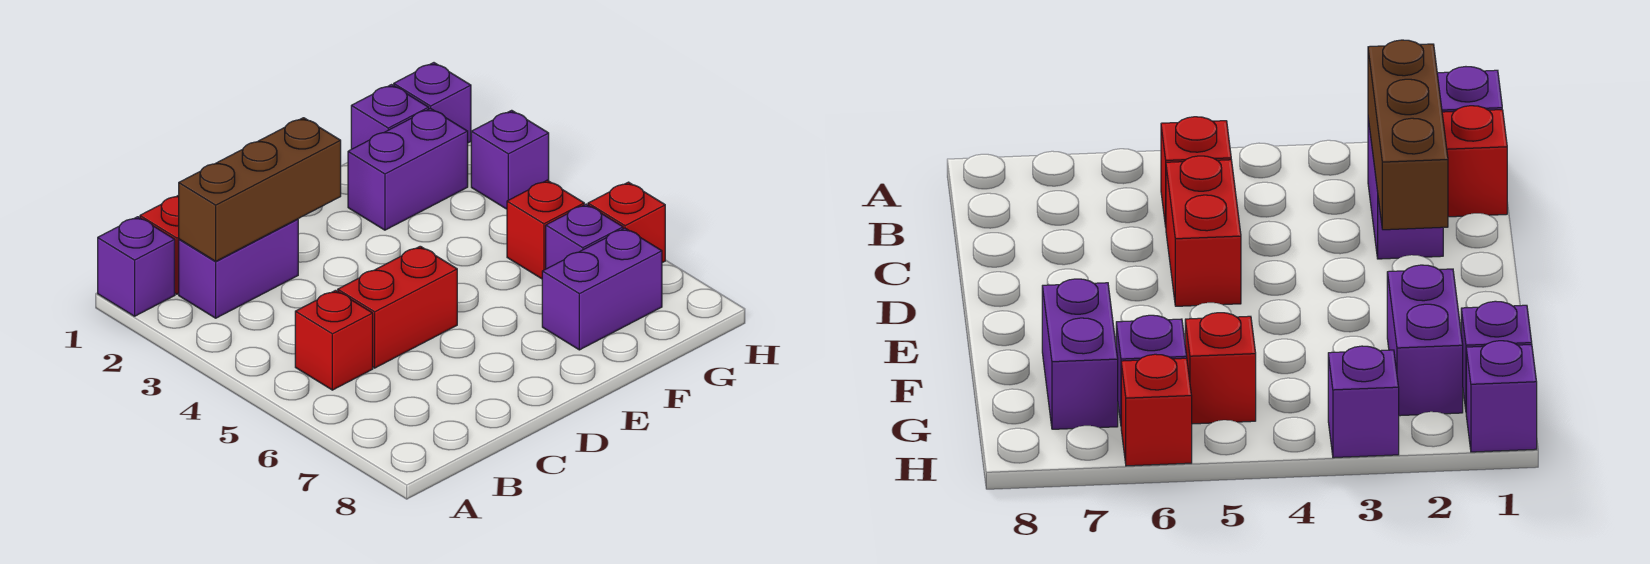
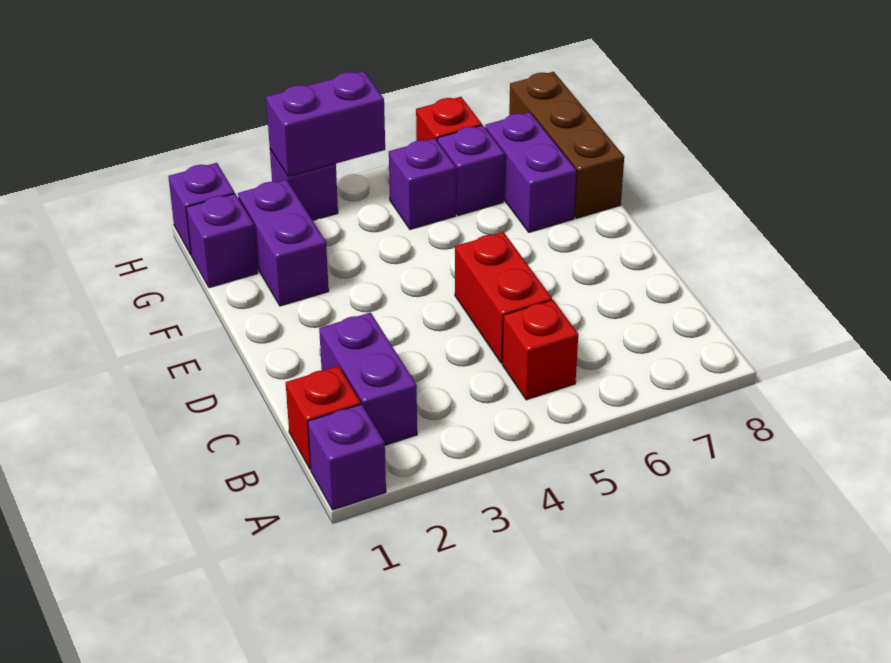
brown brick B2:D2 level 2 -> brown brick F8:H8 level 1
red brick G5 level 1 -> purple brick G5 level 1
none -> purple brick H3:H4 level 2

